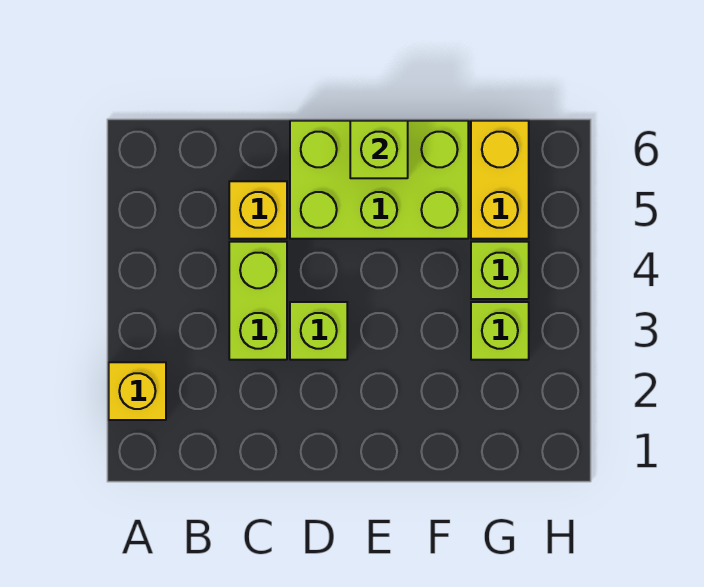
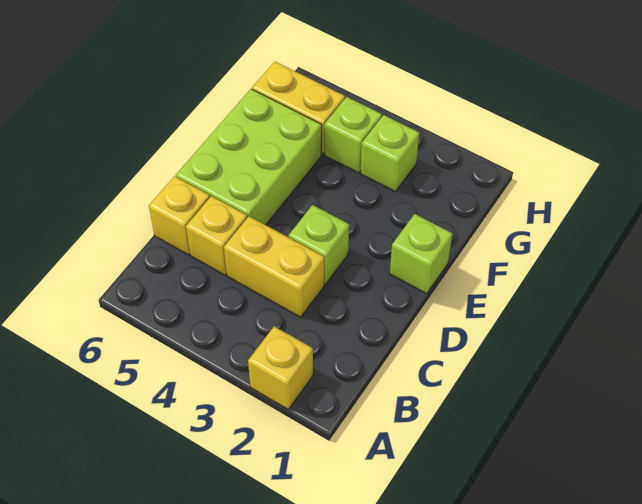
lime brick C3:C4 level 1 -> yellow brick C3:C4 level 1
none -> yellow brick C6 level 1
lime brick E6 level 2 -> lime brick E1 level 1

